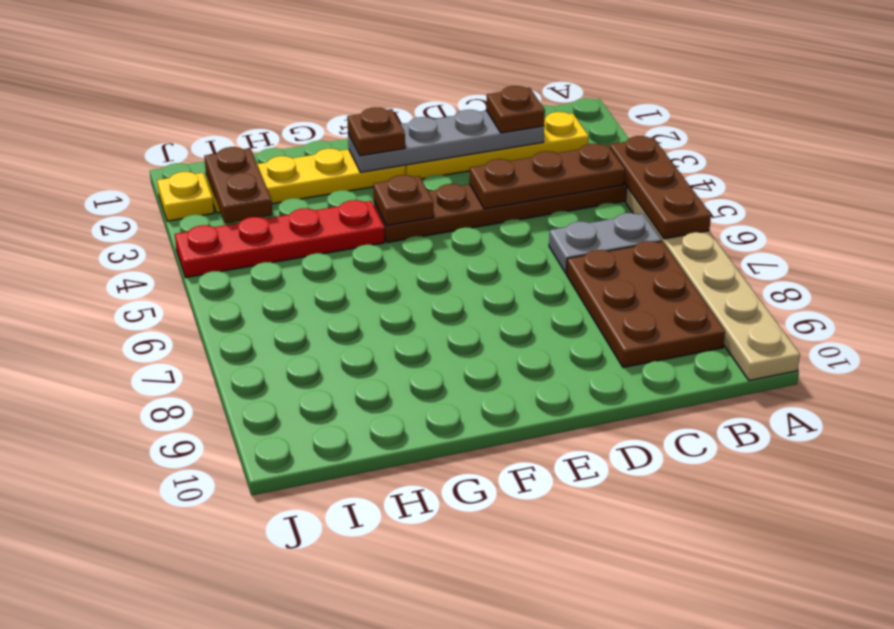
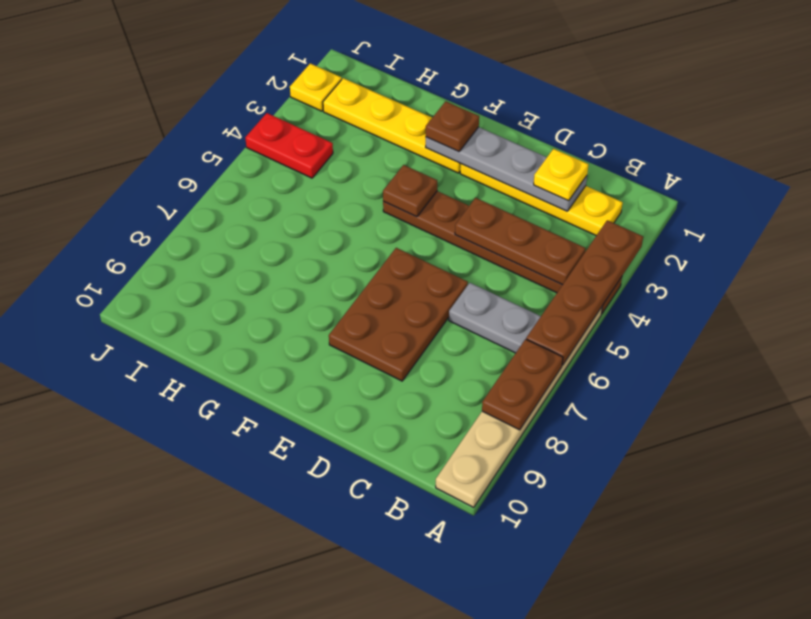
brown plate A4:A6 level 2 -> brown plate A3:A6 level 2
brown plate B7:C9 level 1 -> brown plate D6:E8 level 1
brown plate C2 level 3 -> yellow plate C2 level 3
red plate G4:J4 level 1 -> red plate I4:J4 level 1
brown plate I2:I3 level 2 -> brown plate A7:A8 level 2

